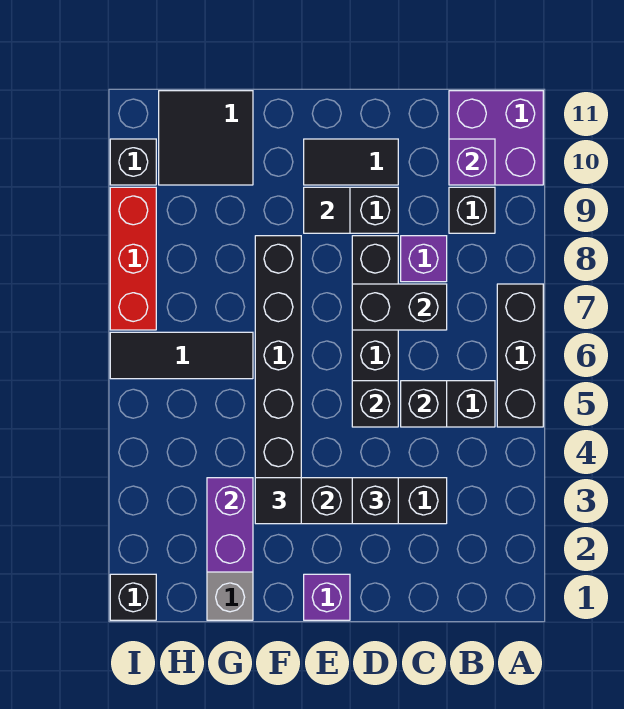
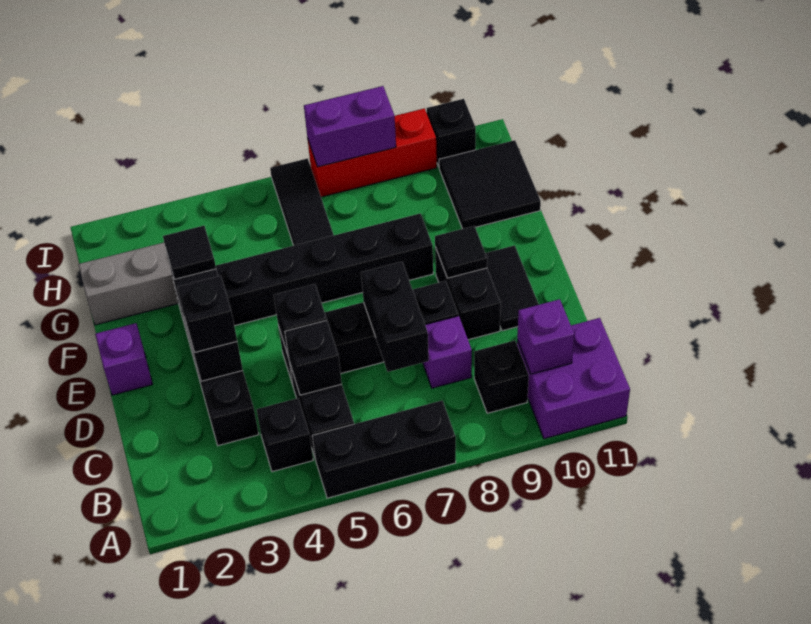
purple brick G2:G3 level 2 -> purple brick I7:I8 level 2
black brick I1 level 1 -> black brick B4 level 1

